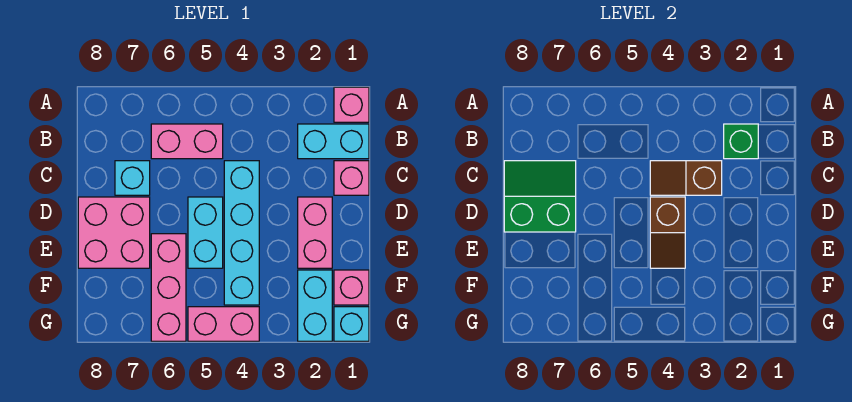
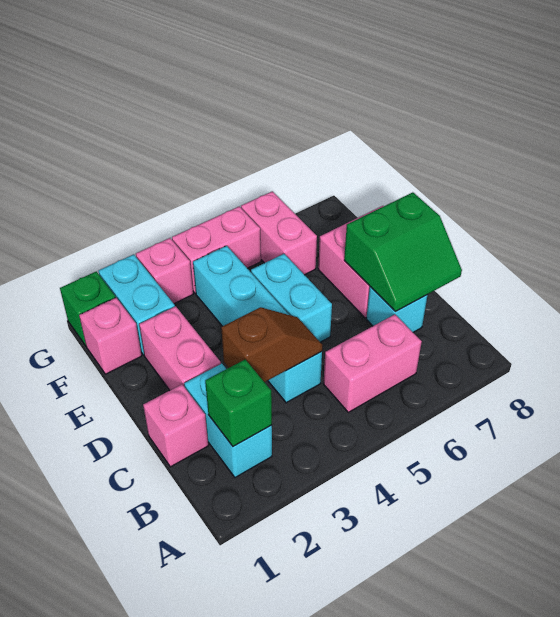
pink brick A1 level 1 -> pink brick G3 level 1
cyan brick B1:B2 level 1 -> cyan brick B2:C2 level 1
brown slope D4:E4 level 2 top D -> none
pink brick E6:G6 level 1 -> pink brick F6:G6 level 1
cyan brick G1 level 1 -> green brick G1 level 1

